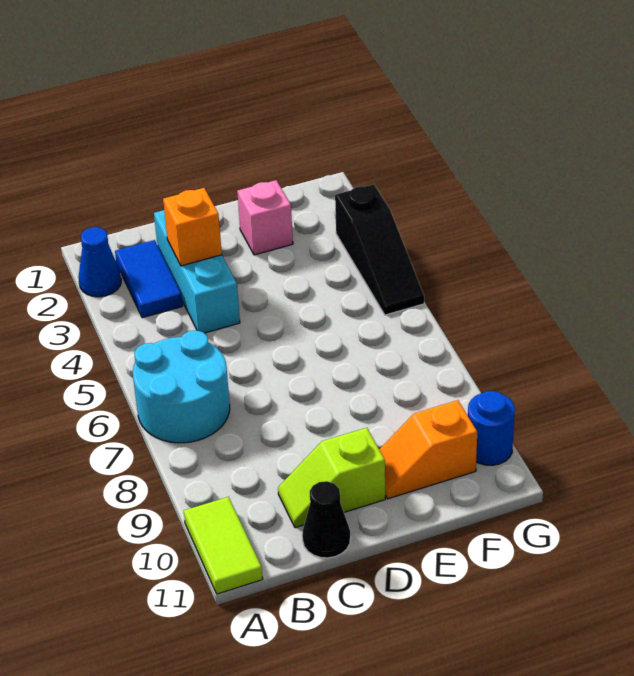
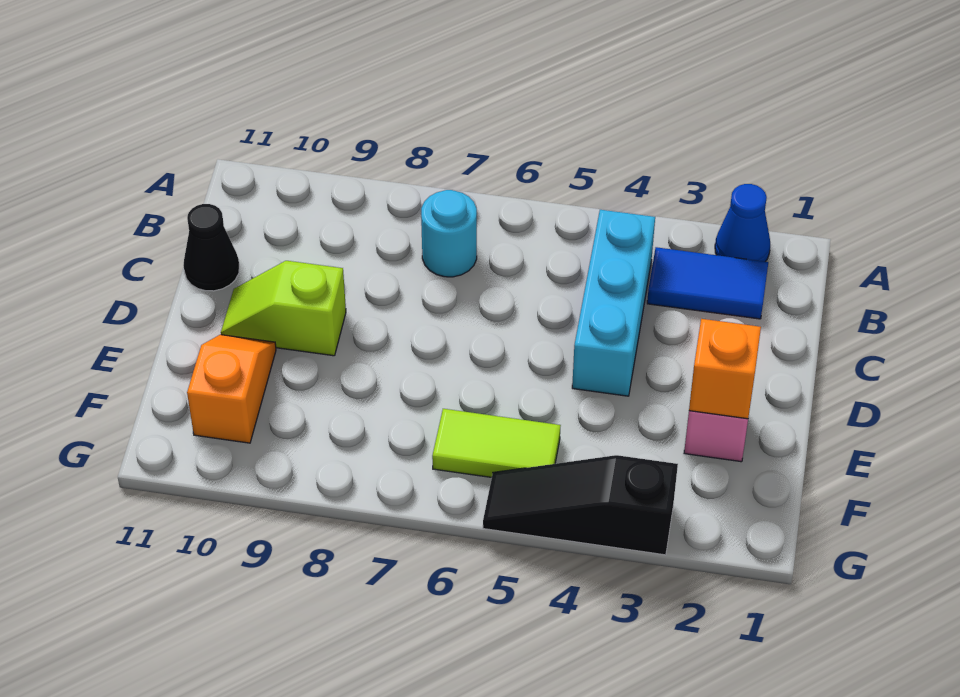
cyan round brick A6:B7 level 1 -> cyan round brick B7 level 1
lime tile A10:A11 level 1 -> lime tile F5:F6 level 1
cyan brick C2:C4 level 1 -> cyan brick B4:D4 level 1
orange brick C3 level 2 -> orange brick E2 level 2
lime slope C10:D10 level 1 top D -> lime slope D9:D10 level 1 top 9
blue round brick G10 level 1 -> none

